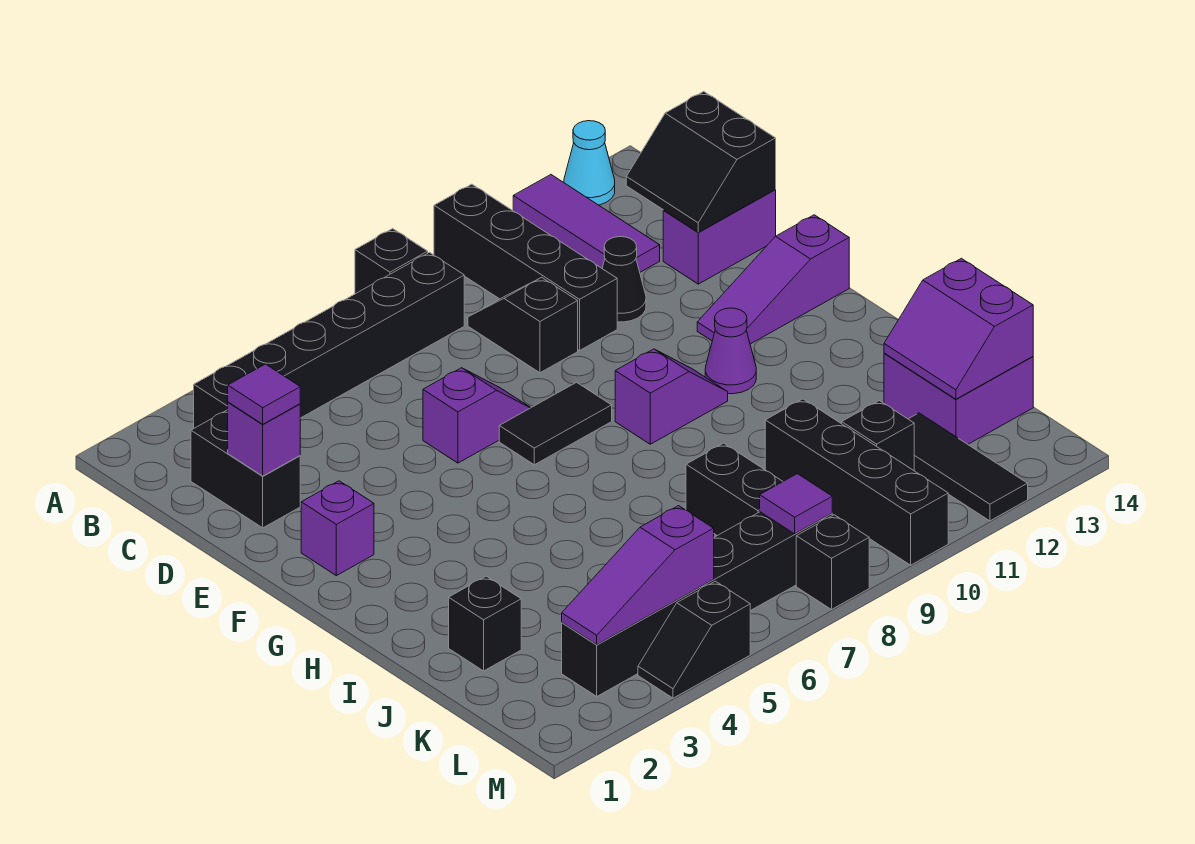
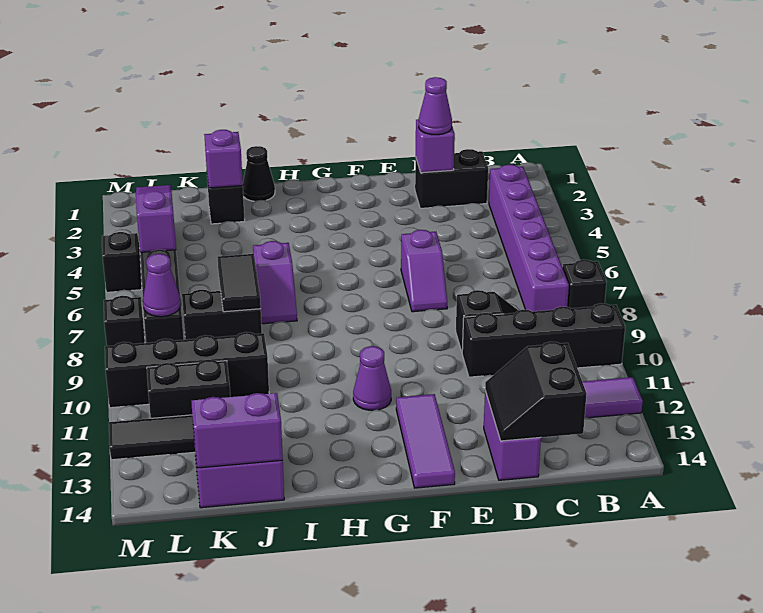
cyan cone A13 level 1 -> none
black brick B3:B8 level 1 -> purple brick B3:B8 level 1
black slope C13:D14 level 2 top 14 -> black slope C13:D14 level 2 top C
purple tile D2 level 3 -> purple cone D2 level 3
black cone D11 level 1 -> black cone I1 level 1
purple brick F2 level 1 -> purple brick J2 level 2
black tile F7:F8 level 1 -> black tile J7:J8 level 2
purple slope F12:F14 level 1 top 14 -> purple tile F12:F14 level 1
purple slope G9:G10 level 1 top 9 -> purple slope I6:I7 level 1 top 6
black brick K11 level 1 -> black brick K11:L11 level 1
purple tile L8 level 2 -> purple cone L8 level 2

